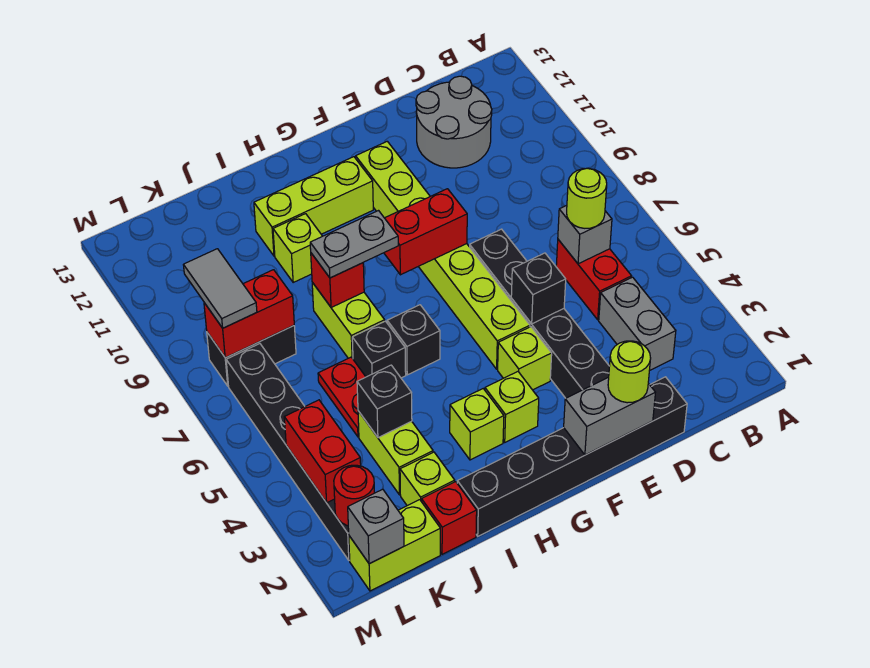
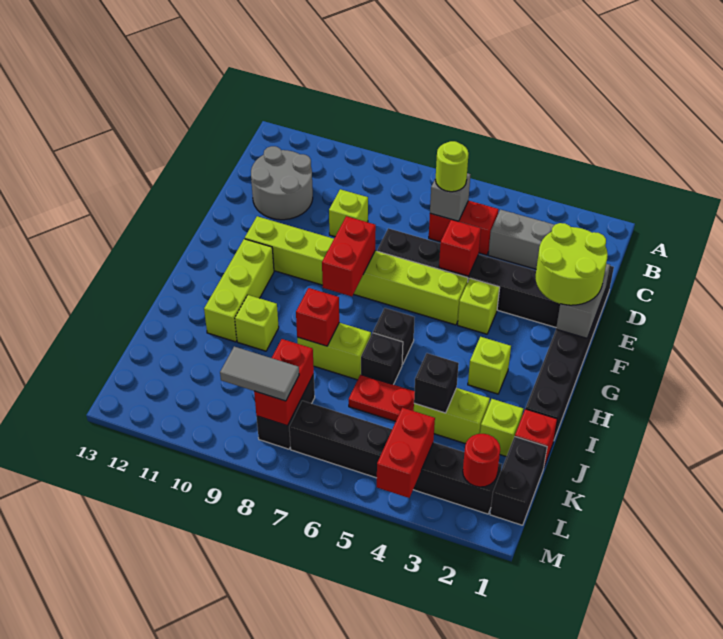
lime round brick E1 level 3 -> lime round brick E1:F2 level 3
black brick E5 level 2 -> red brick E5 level 2
lime brick G3 level 1 -> lime brick D9 level 1
grey plate H8:I8 level 3 -> none
lime brick K1:L1 level 1 -> black brick K1:L1 level 1
grey brick L1 level 2 -> none
red brick L3:L4 level 2 -> red brick L4:M4 level 2

